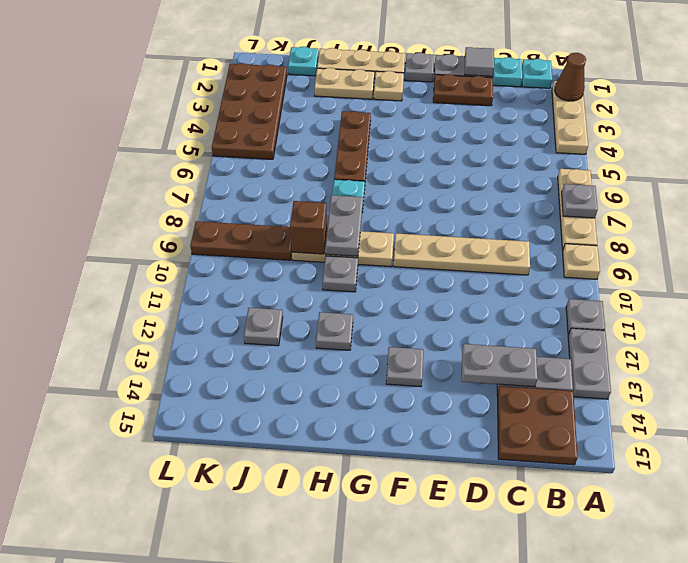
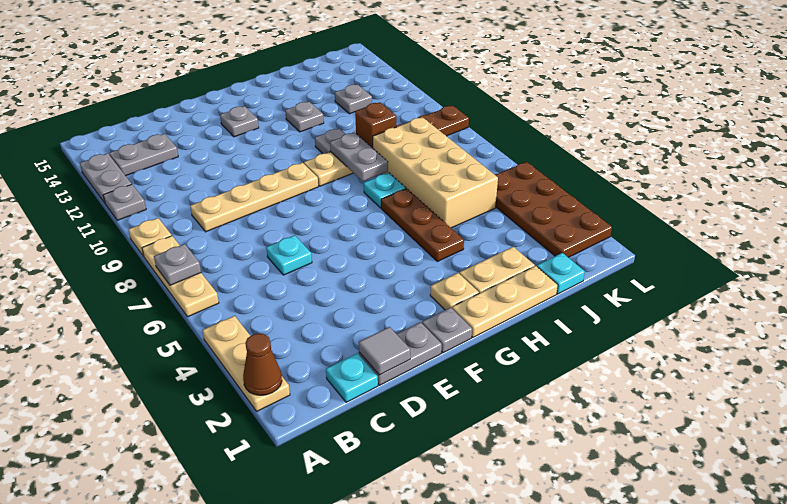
cyan plate B1 level 1 -> cyan plate D6 level 1
brown plate B14:C15 level 1 -> none
grey plate C13:D13 level 2 -> none
brown plate D2:E2 level 1 -> none
none -> tan brick I5:J8 level 1

